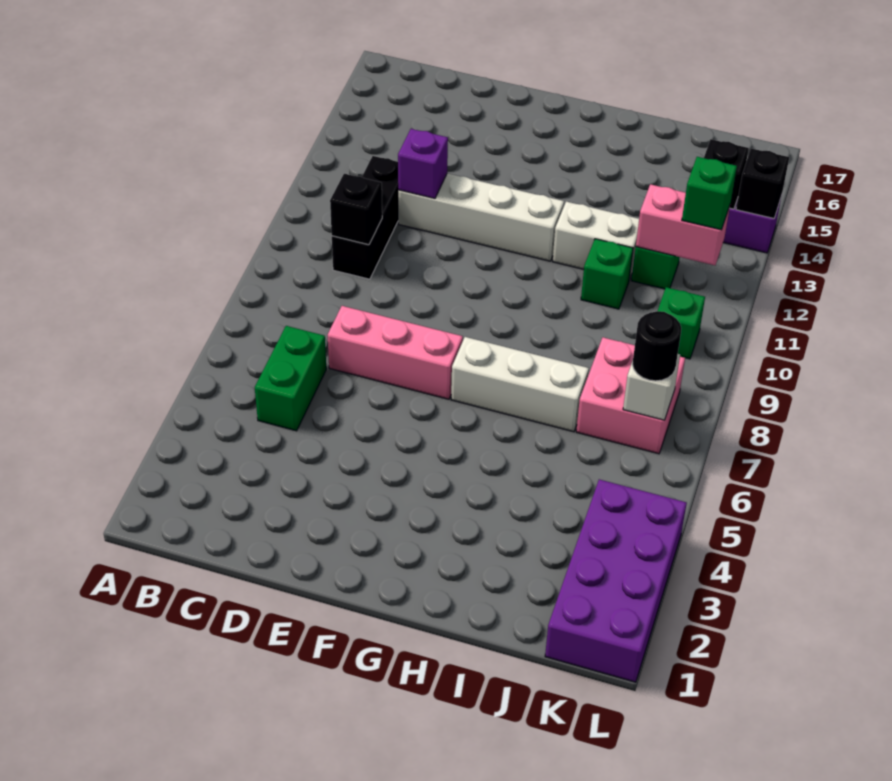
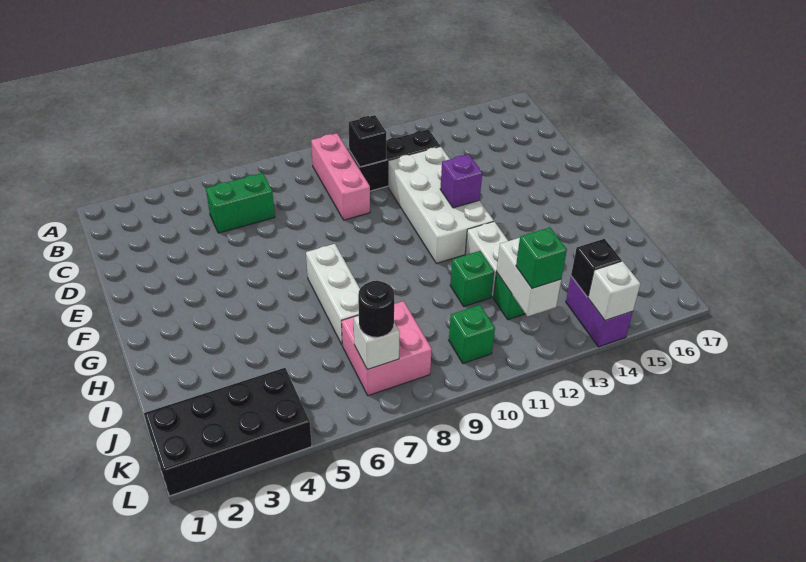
pink brick D7:F7 level 1 -> pink brick B9:D9 level 1
white brick D12:G12 level 1 -> white brick D11:G12 level 1
purple brick D12 level 2 -> purple brick F12 level 2
pink brick J12:K12 level 2 -> white brick J12:K12 level 2
purple brick K1:L4 level 1 -> black brick K1:L4 level 1
black brick L14 level 2 -> white brick L14 level 2

